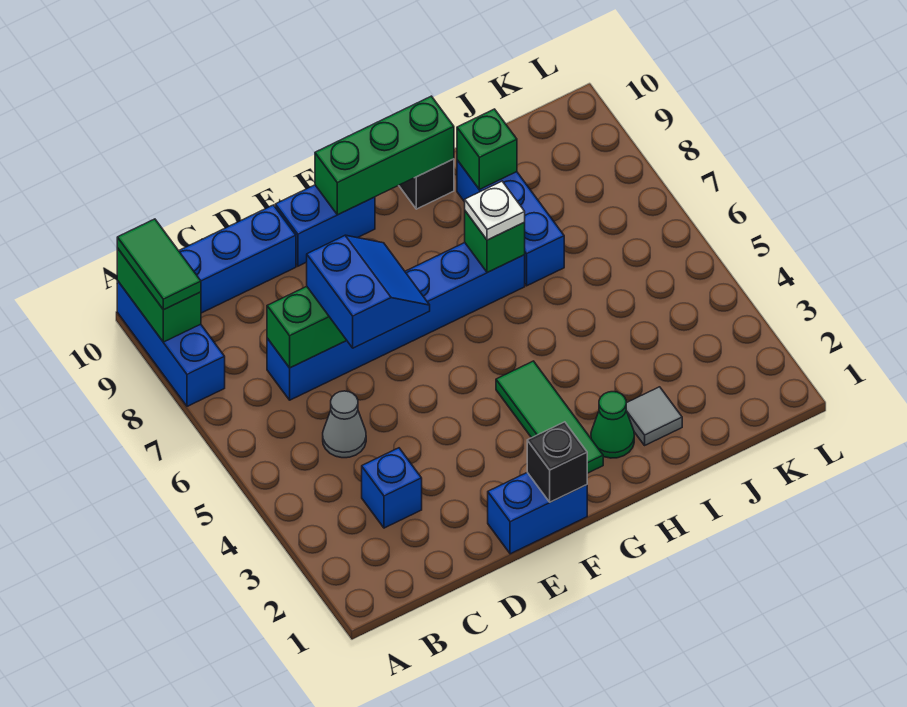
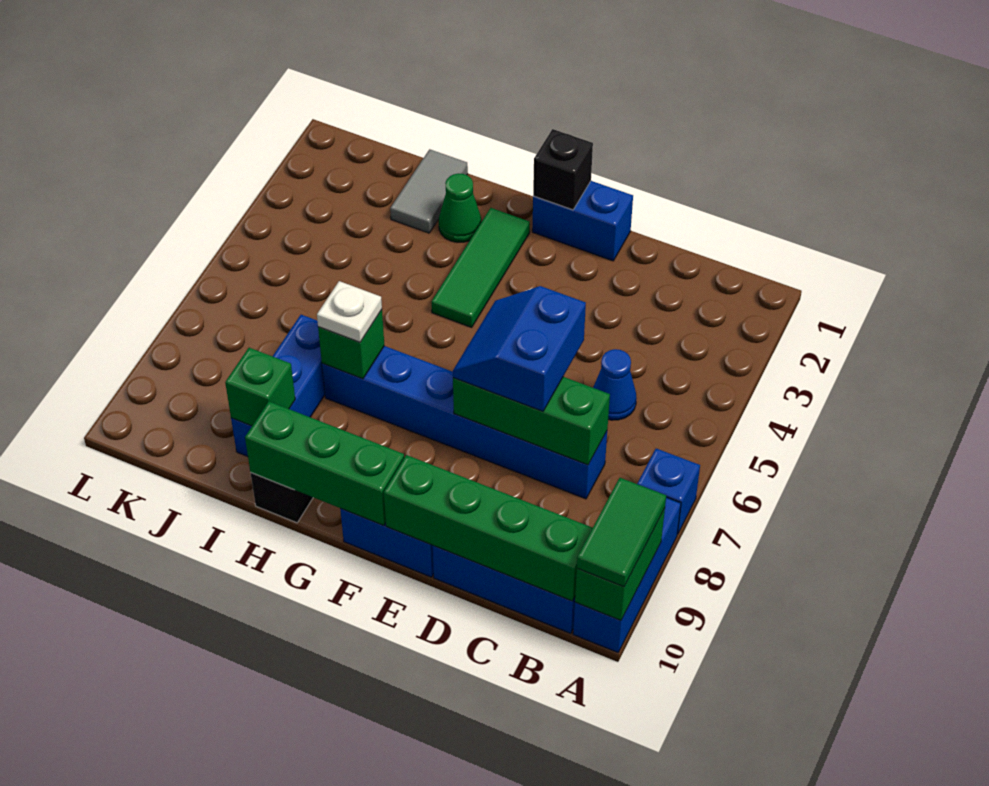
none -> green brick B10:E10 level 2
blue brick C3 level 1 -> blue brick A7 level 1
grey cone C5 level 1 -> blue cone C5 level 1
grey tile I2 level 1 -> grey tile I1:I2 level 1

